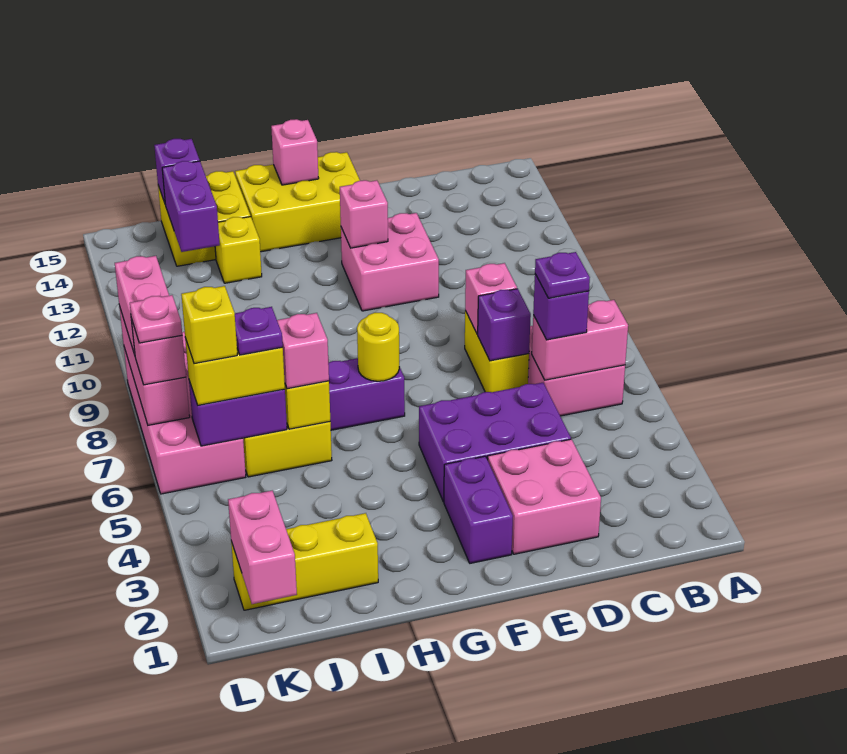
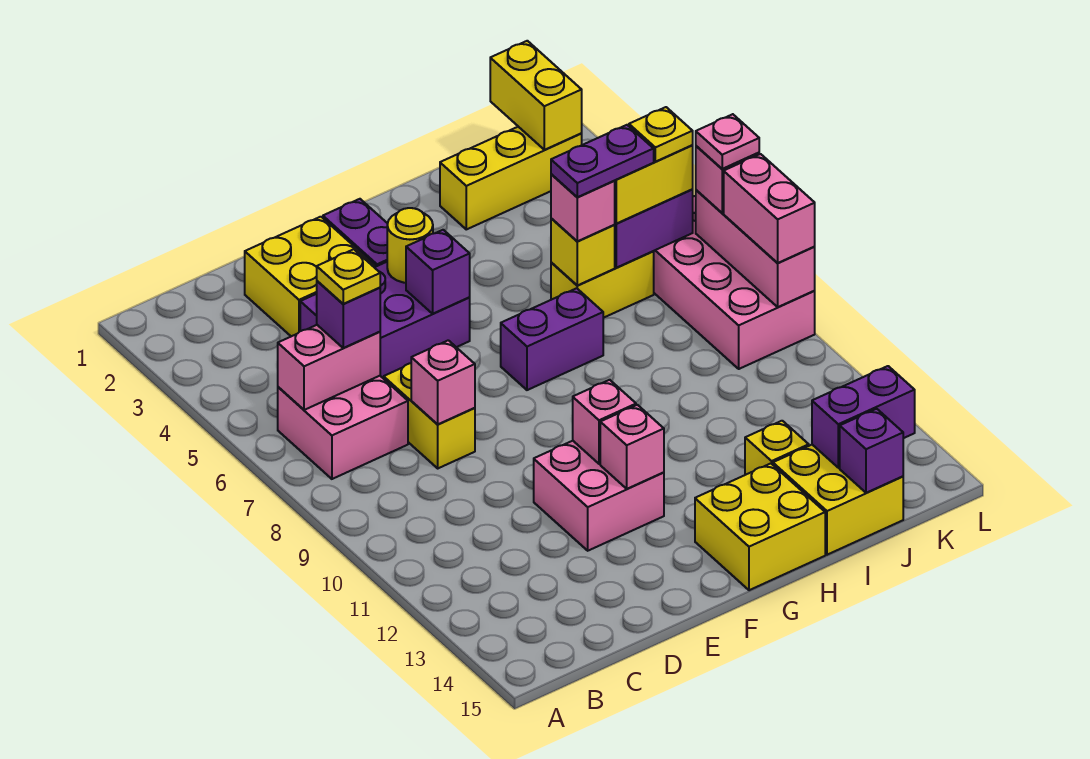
purple plate C6 level 4 -> yellow plate C6 level 4
pink brick D2:E3 level 1 -> yellow brick D2:E3 level 1
purple brick D7 level 2 -> purple brick F5 level 2
yellow brick F14:H15 level 1 -> yellow brick G14:H15 level 1
yellow round brick G7 level 2 -> yellow round brick F4 level 2
pink brick G15 level 2 -> pink brick F11 level 2
purple plate J6 level 4 -> purple plate I6:J6 level 4
purple brick J13:J14 level 2 -> purple brick J14:K14 level 2
pink brick K1:K2 level 2 -> yellow brick K1:K2 level 2
yellow brick K6 level 4 -> yellow plate K6 level 4

